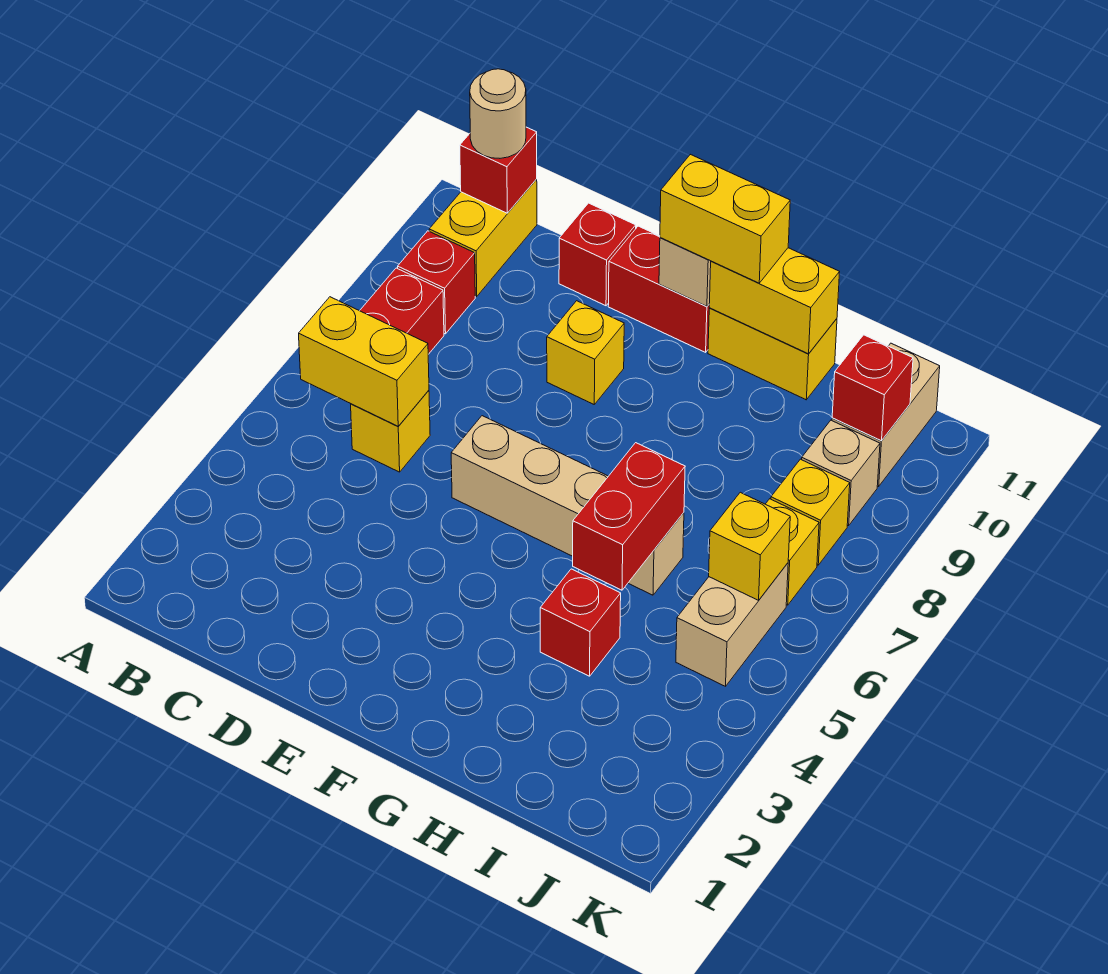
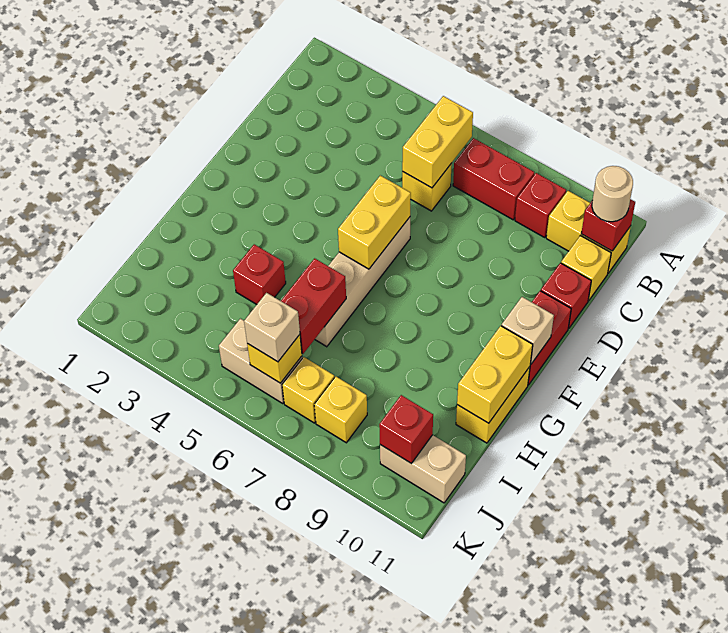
yellow brick E9 level 1 -> yellow brick C11 level 1
yellow brick F11:G11 level 3 -> yellow brick E6:F6 level 2
red brick H5:H6 level 2 -> red brick H6:I6 level 2
tan brick J9 level 1 -> tan brick J6 level 3

